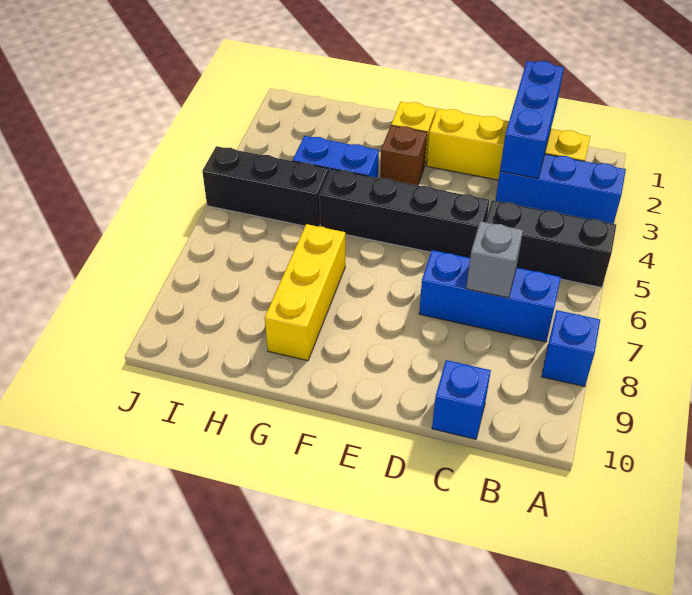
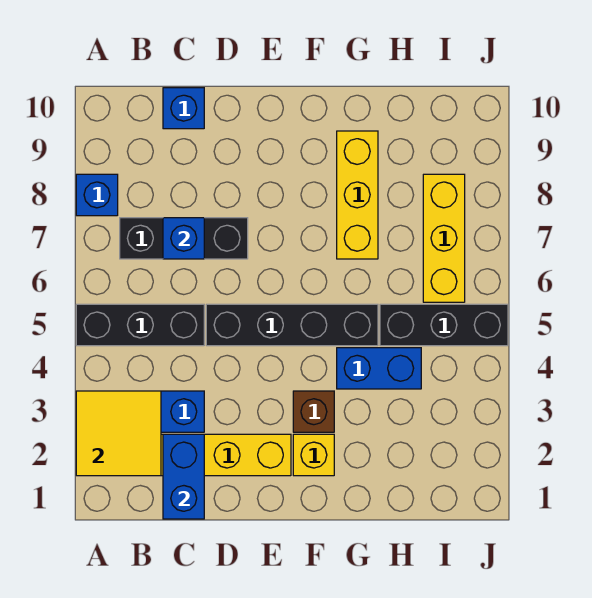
none -> yellow tile A2:B3 level 2
blue brick B7:D7 level 1 -> black brick B7:D7 level 1
blue brick C1:C3 level 2 -> blue brick C1:C2 level 2
grey brick C7 level 2 -> blue brick C7 level 2
none -> yellow brick I6:I8 level 1

